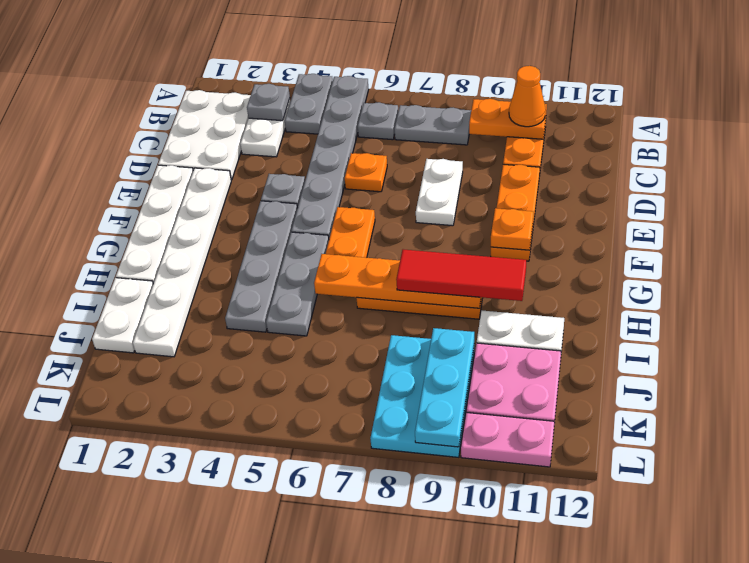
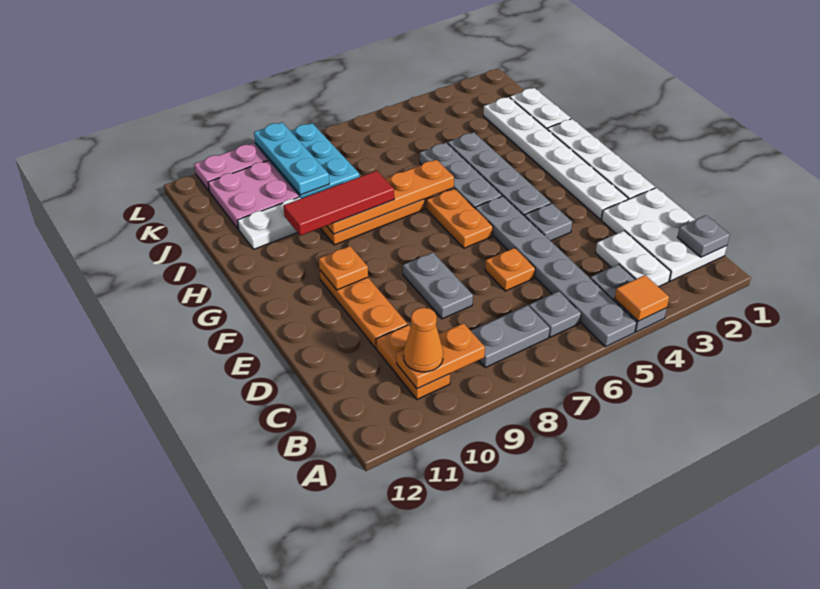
none -> orange tile A4 level 2
grey plate B3 level 2 -> grey plate B1 level 2
white plate D8:E8 level 1 -> grey plate D8:E8 level 1

